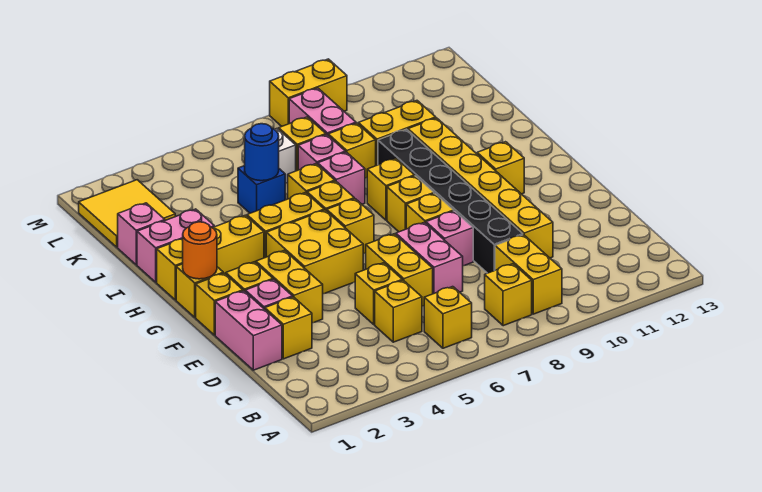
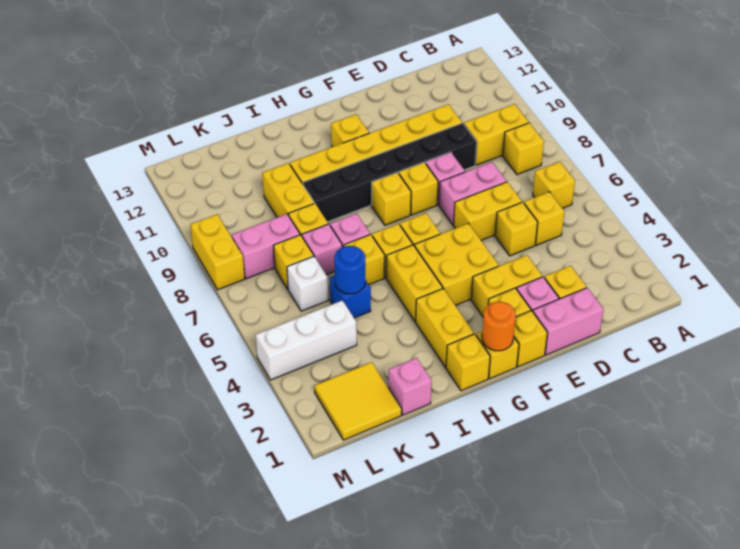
yellow brick H8 level 1 -> none
pink brick I1:I2 level 1 -> none
none -> white brick K4:M4 level 1

